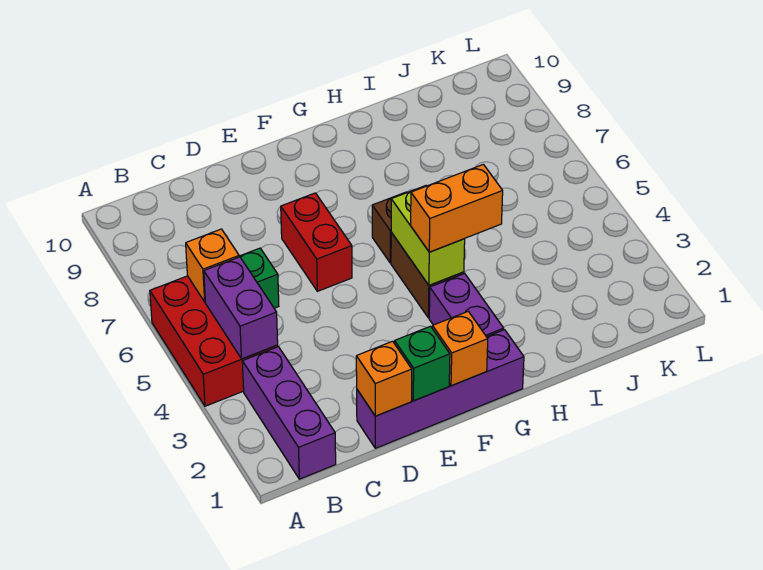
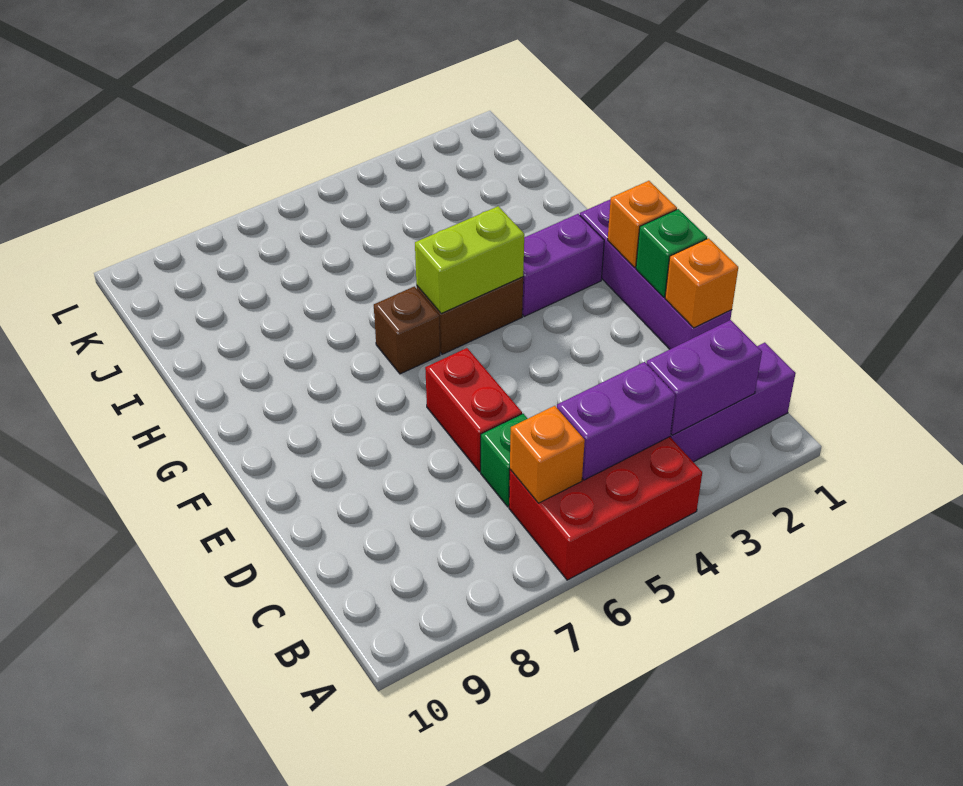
none -> purple brick B2:B3 level 2
red brick E6:E7 level 1 -> red brick D6:E6 level 1
orange brick G4:H4 level 3 -> none

